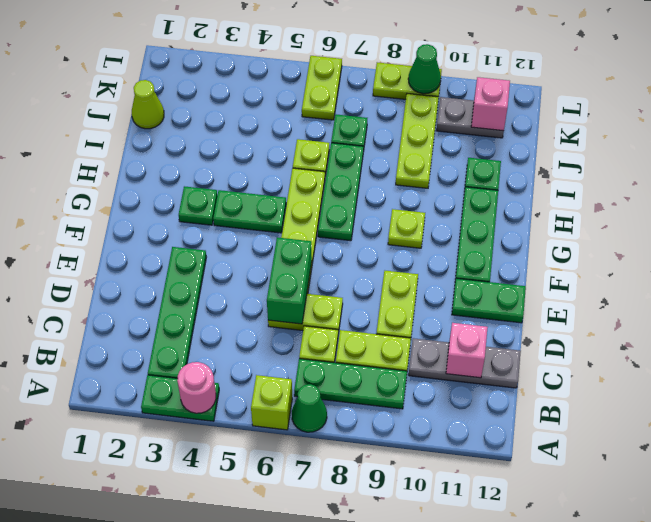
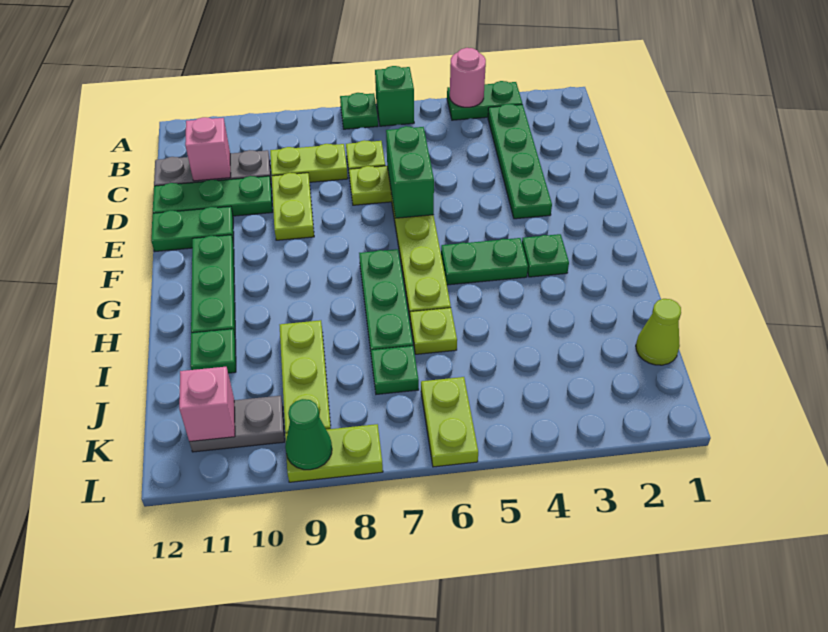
lime brick A6 level 1 -> green brick A6 level 1
green cone A7 level 1 -> green plate A7 level 1
green plate B7:B9 level 1 -> green plate D10:D12 level 1
lime plate G9 level 1 -> none

